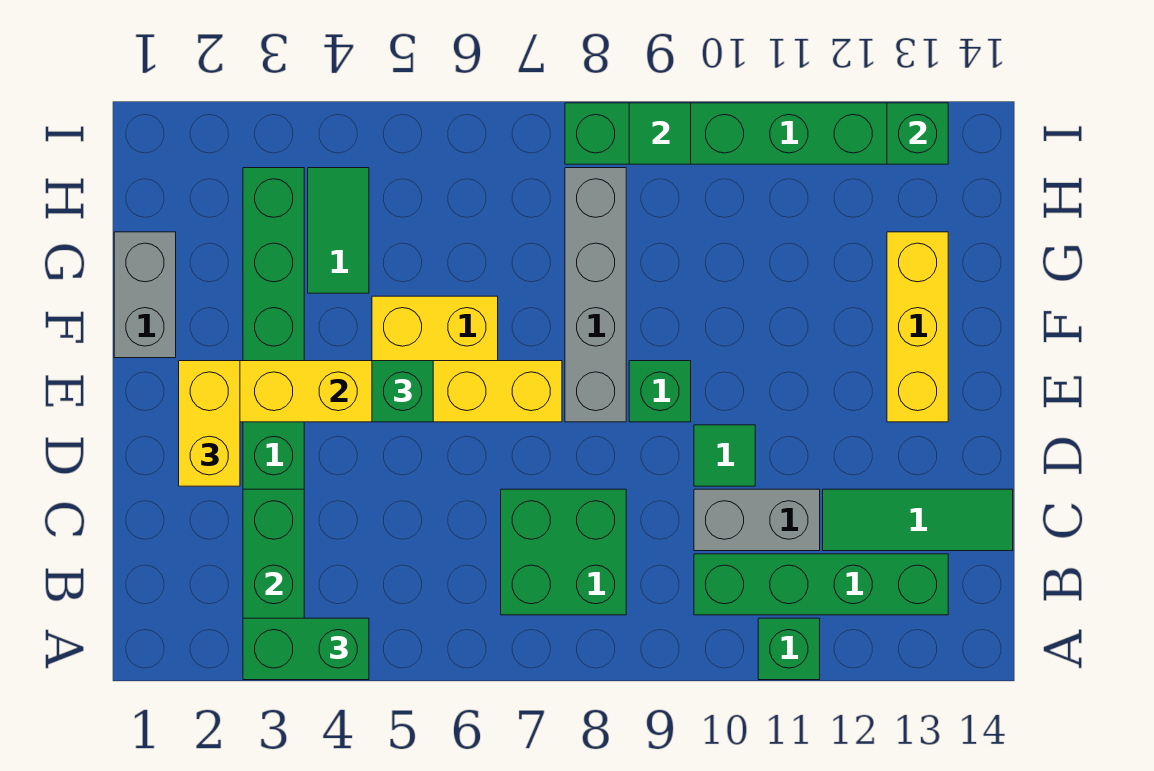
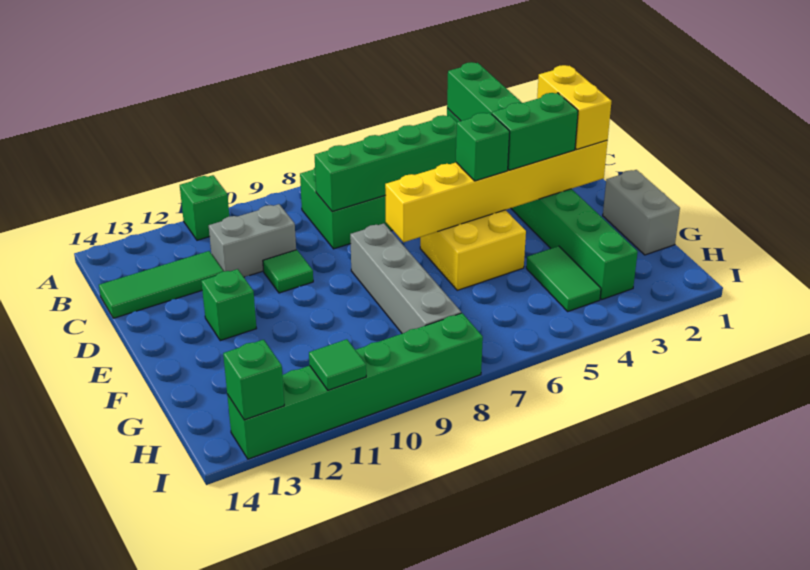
green brick A3:A4 level 3 -> green brick E3:E4 level 3
green brick B10:B13 level 1 -> green brick C5:C8 level 2
green brick E9 level 1 -> green brick E12 level 1
yellow brick E13:G13 level 1 -> none
green tile I9 level 2 -> green tile I11 level 2

